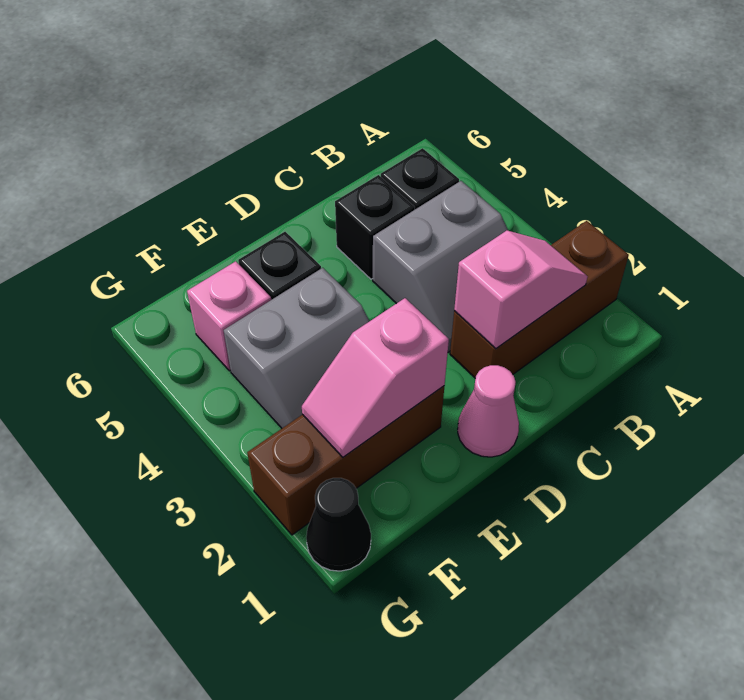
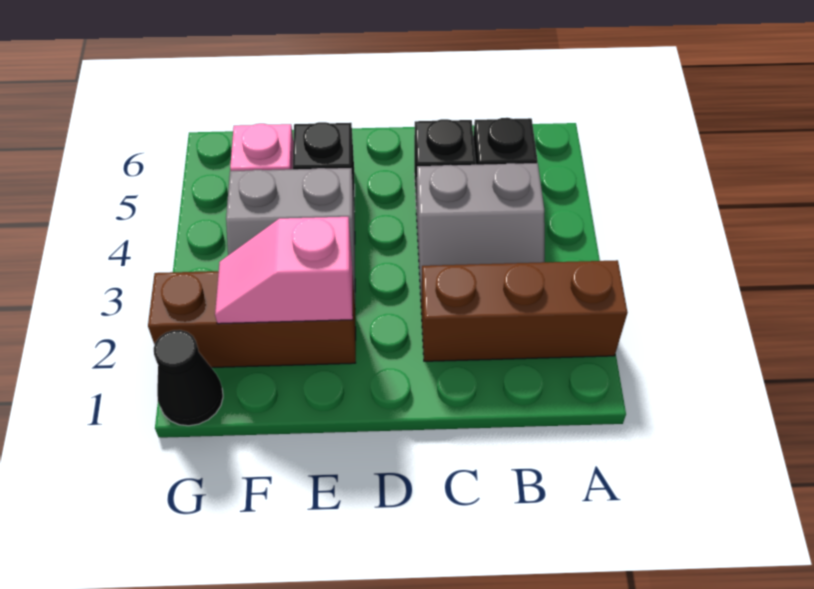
pink slope B2:C2 level 2 top C -> none
pink cone D1 level 1 -> none

